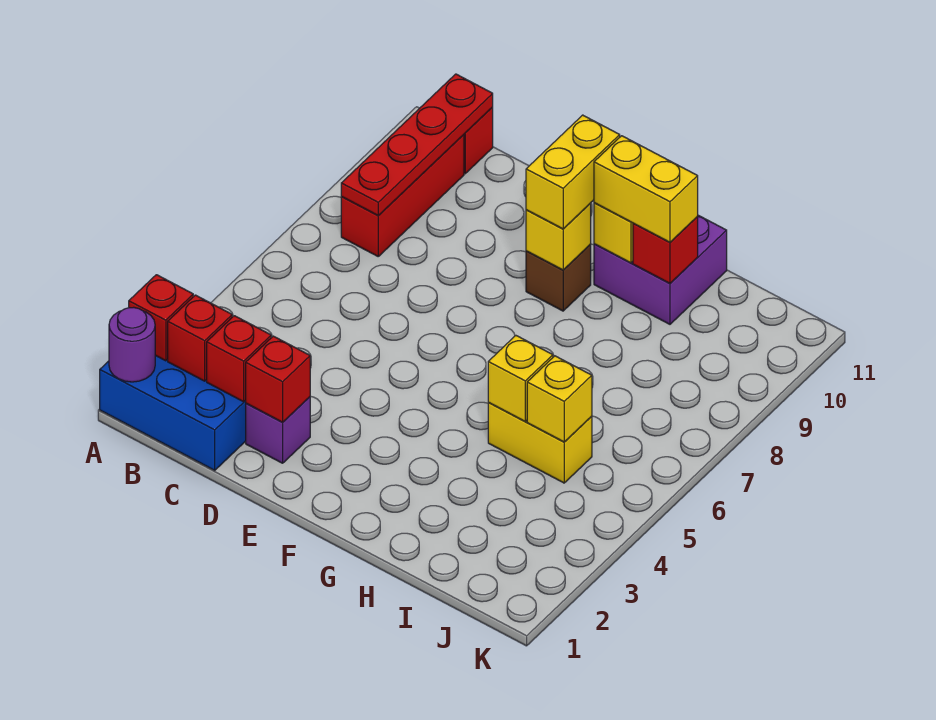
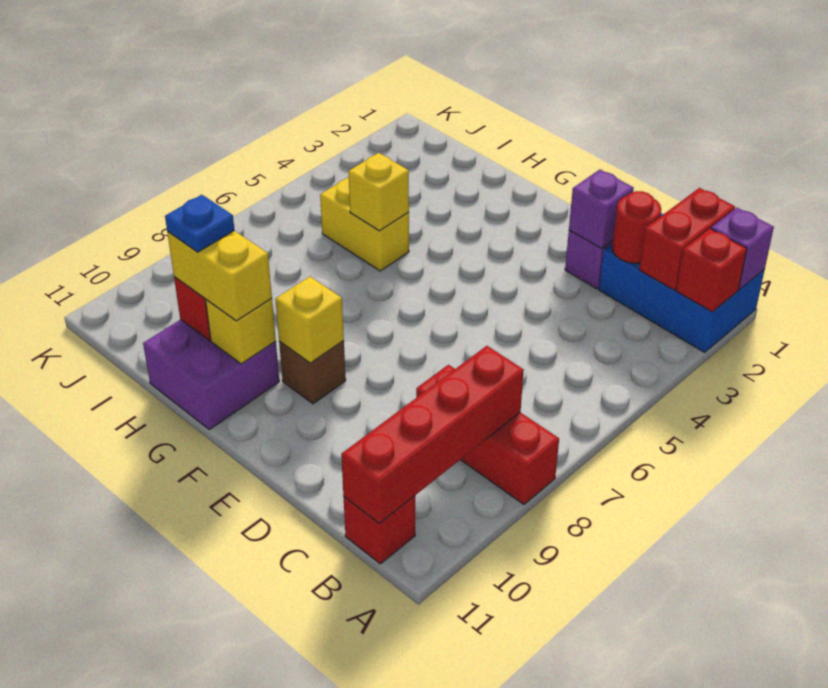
purple round brick A1 level 2 -> purple brick A1 level 2
red brick B2 level 2 -> red brick B1:B2 level 2
red brick B8:B10 level 1 -> red brick A8:C8 level 1
red plate B8:B11 level 2 -> red brick B8:B11 level 2
red brick C2 level 2 -> red round brick C2 level 2
red brick D2 level 2 -> purple brick D2 level 2
yellow brick F9:F10 level 3 -> none
none -> blue plate H10 level 4
yellow brick I5 level 2 -> none

